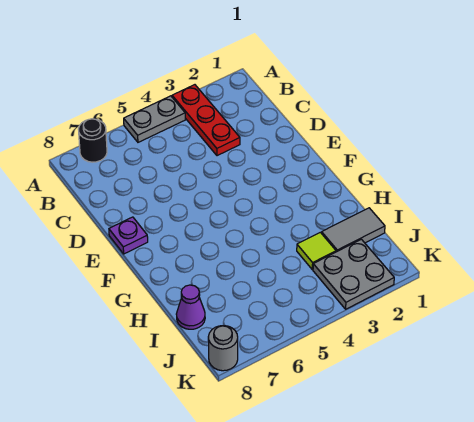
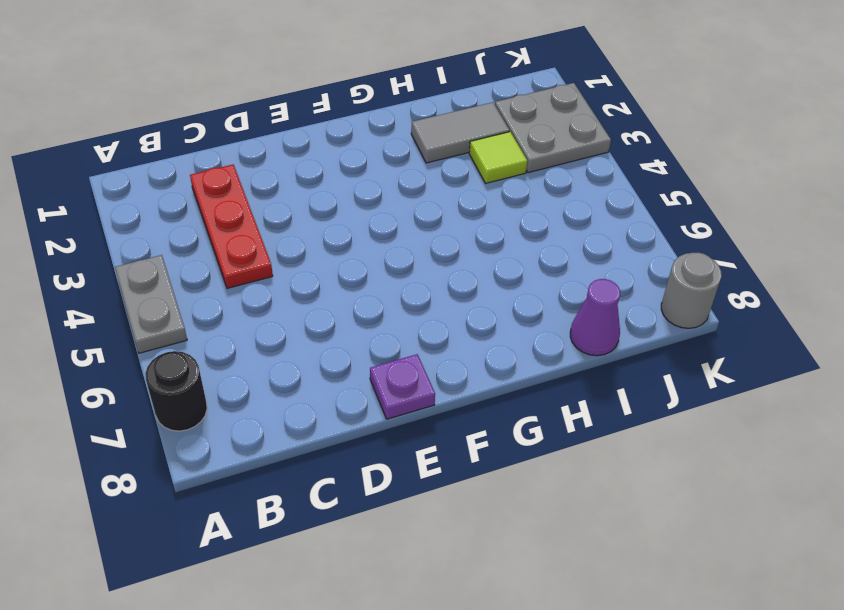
red plate A3:C3 level 1 -> red plate C2:C4 level 1
grey tile I1:I2 level 1 -> grey tile H2:I2 level 1

